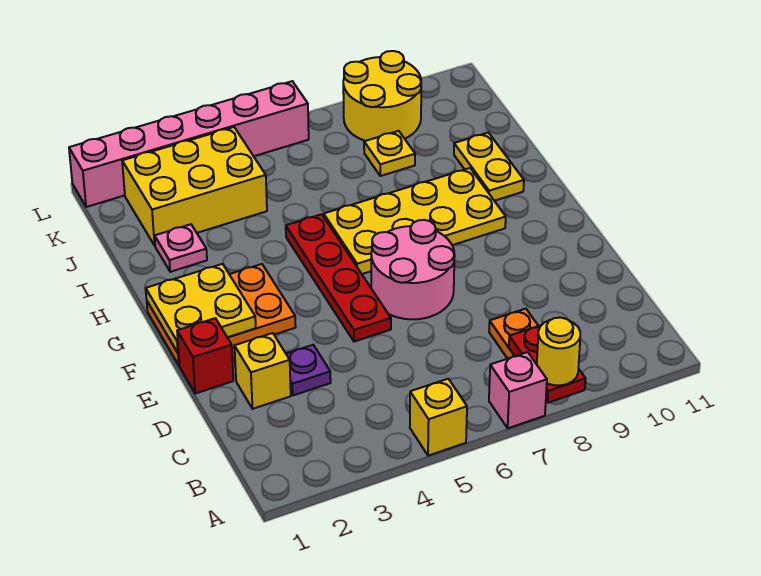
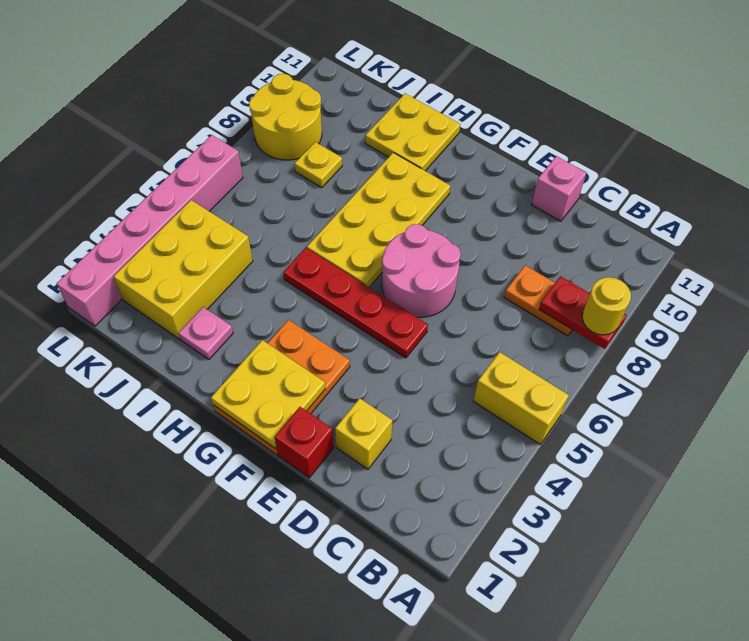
yellow brick A5 level 1 -> yellow brick A5:B5 level 1
pink brick A7 level 1 -> pink brick D11 level 1
purple plate D3 level 1 -> none
yellow plate H10:I10 level 1 -> yellow plate H10:I11 level 1

